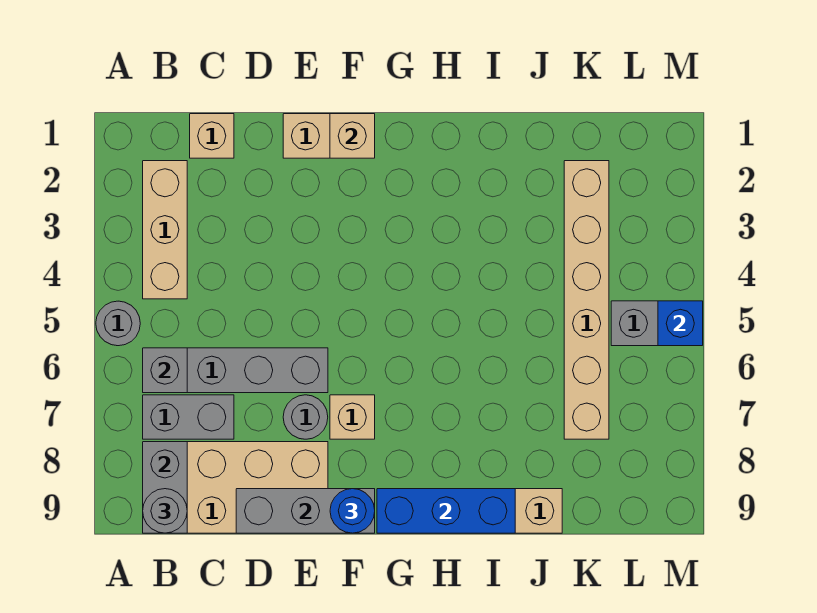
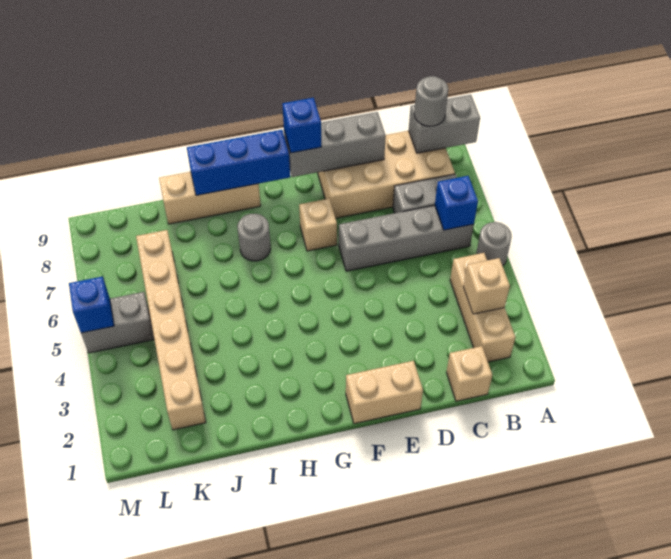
grey brick B6 level 2 -> blue brick B6 level 2
grey brick B8:B9 level 2 -> grey brick A9:B9 level 2
grey round brick E7 level 1 -> grey round brick H7 level 1
tan brick F1 level 2 -> tan brick B3 level 2
blue round brick F9 level 3 -> blue brick F9 level 3

